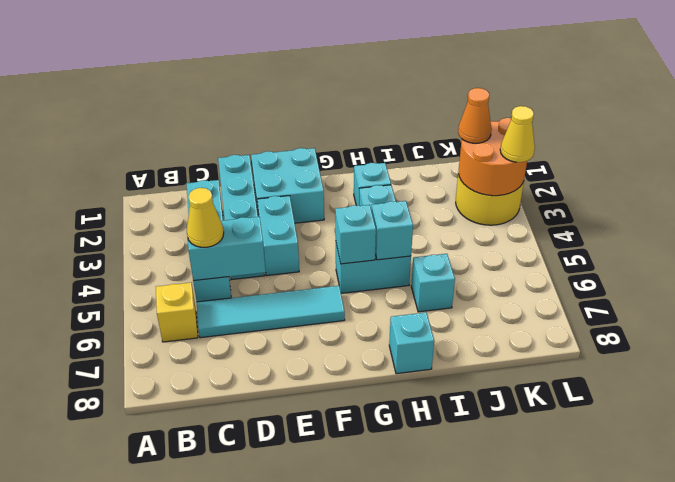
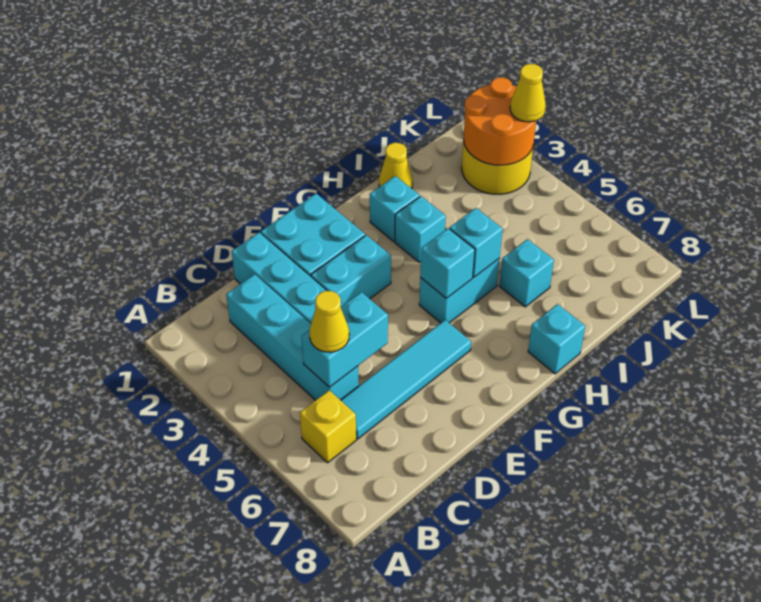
cyan brick E3:E4 level 1 -> cyan brick E3:F3 level 1
none -> yellow cone I1 level 1
orange cone K2 level 3 -> none

